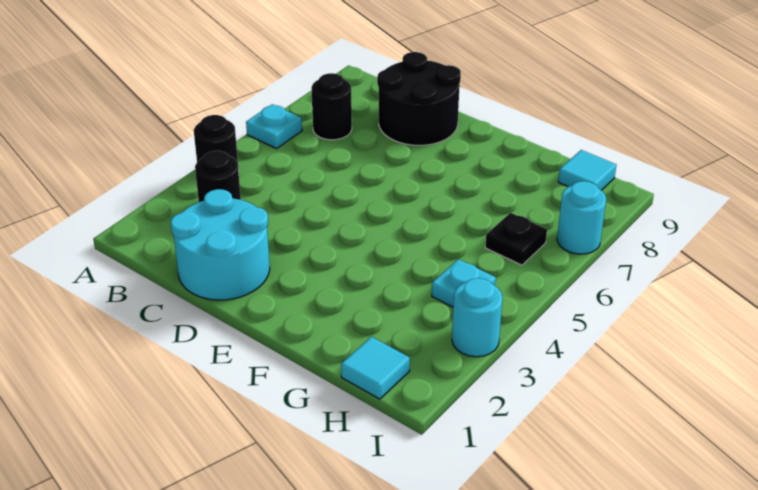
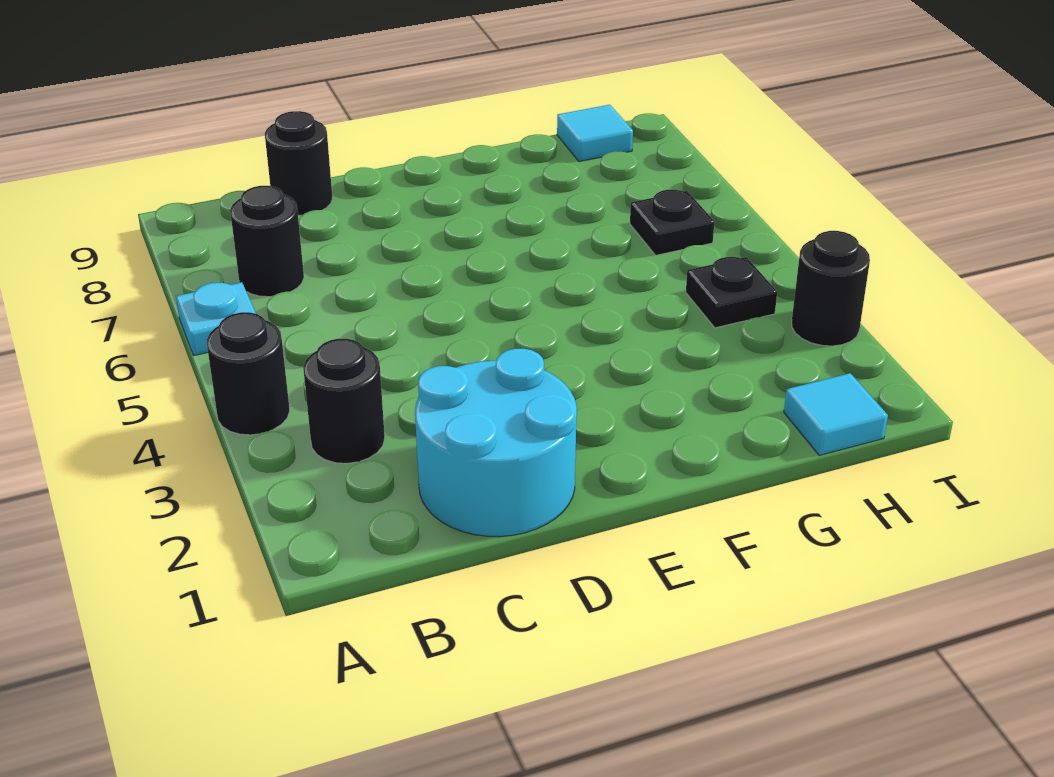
black round brick C8:D9 level 1 -> black round brick C9 level 1
cyan plate H4 level 1 -> black plate H4 level 1
cyan round brick I3 level 1 -> black round brick I3 level 1
cyan round brick I7 level 1 -> none

